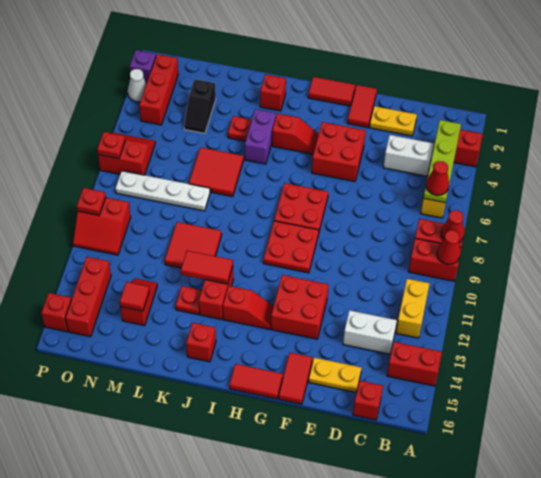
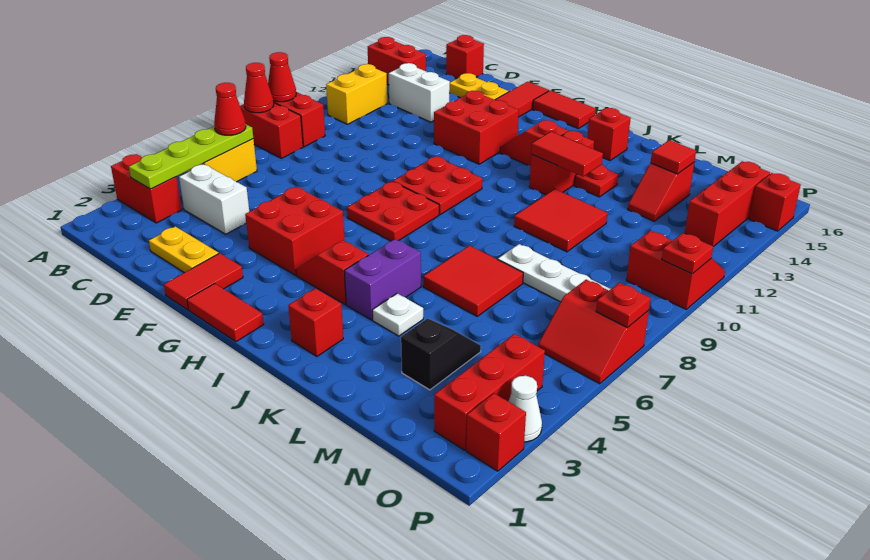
red plate K4 level 1 -> white plate K4 level 1
purple brick P2 level 1 -> red brick P2 level 1

